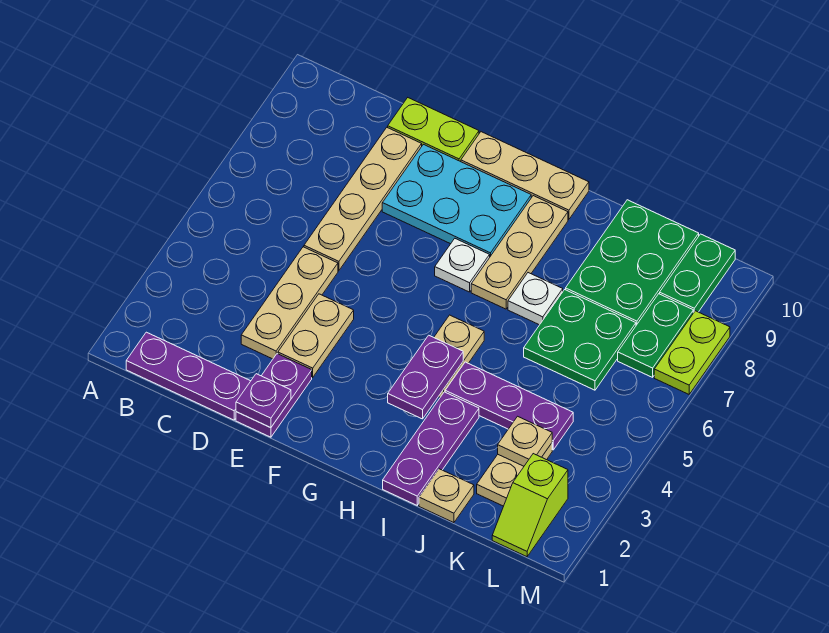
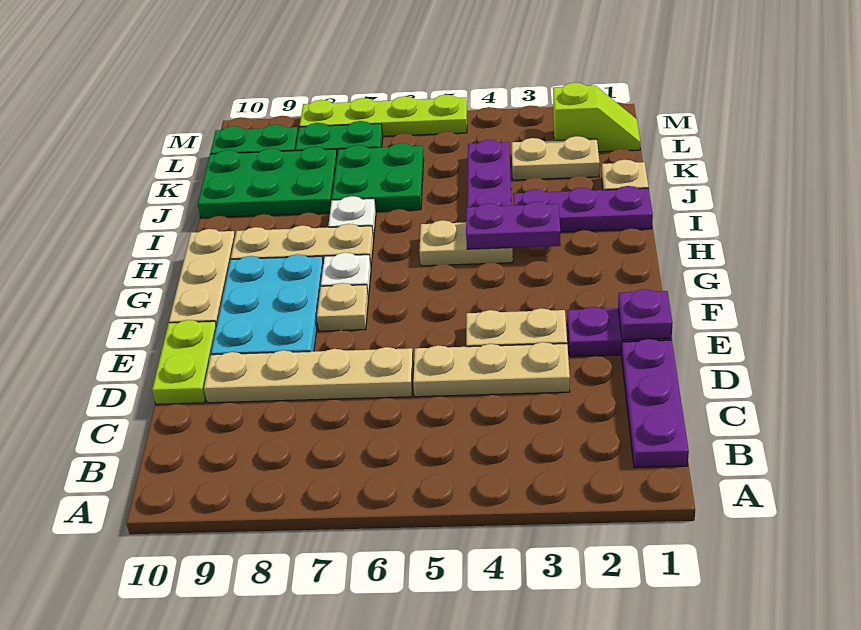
tan plate K3 level 2 -> tan plate F7 level 1
lime plate M7:M8 level 1 -> lime plate M5:M8 level 1

